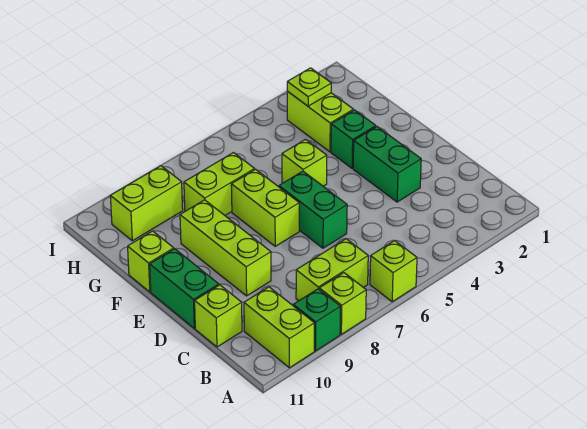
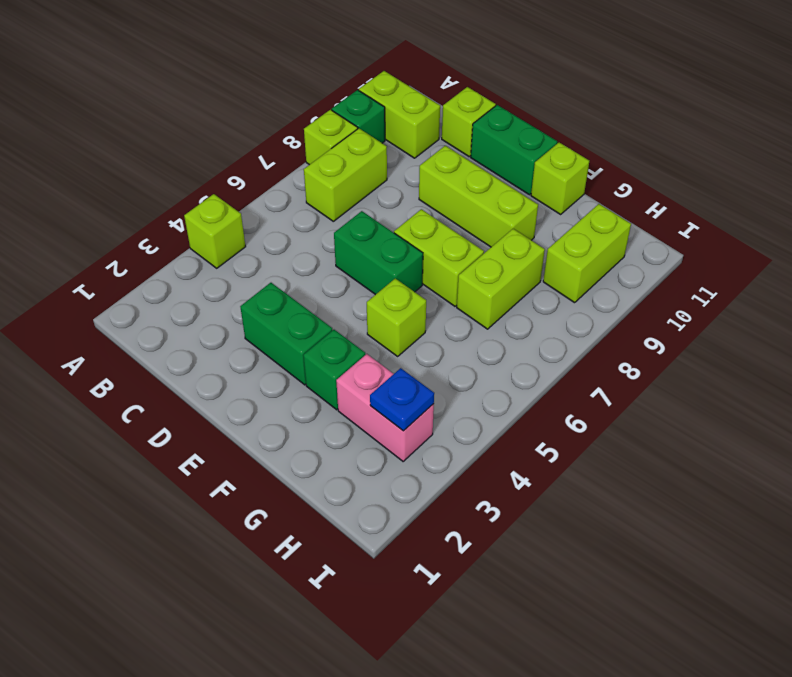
lime brick A6 level 1 -> lime brick A4 level 1
lime brick G3:H3 level 1 -> pink brick G3:H3 level 1
lime plate H3 level 2 -> blue plate H3 level 2

